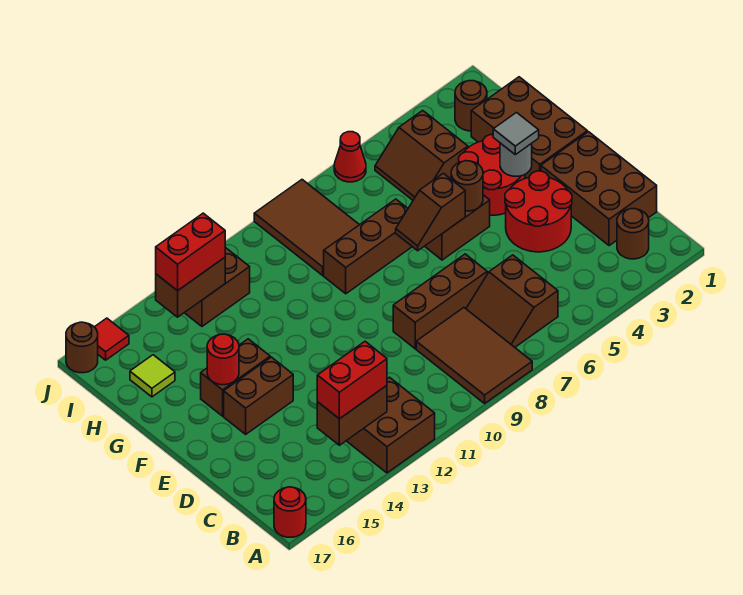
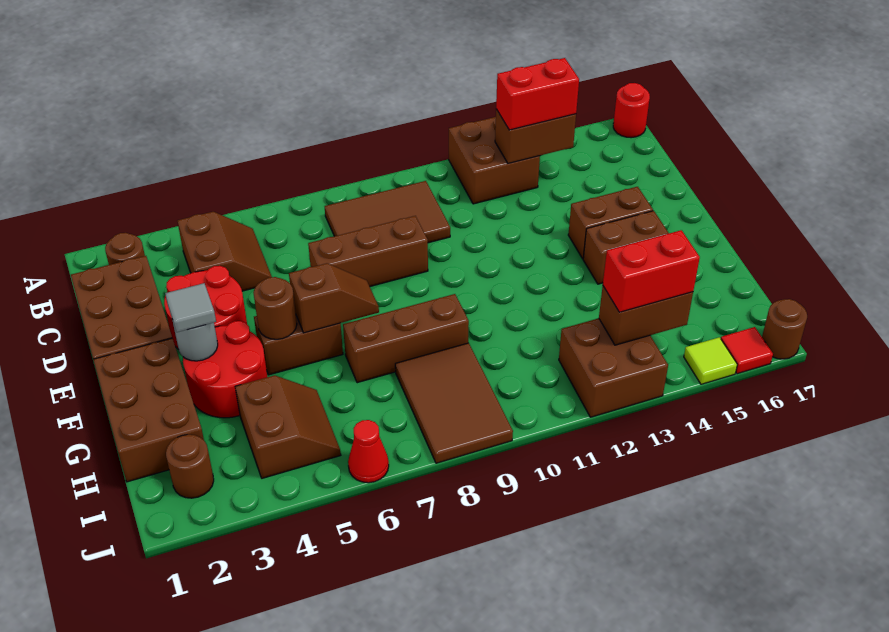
brown tile A8:C9 level 1 -> brown tile B8:C10 level 1
brown slope B6:C7 level 1 top 6 -> brown slope B4:C5 level 1 top 4
red round brick F15 level 2 -> none
lime tile H16 level 1 -> lime tile J15 level 1

